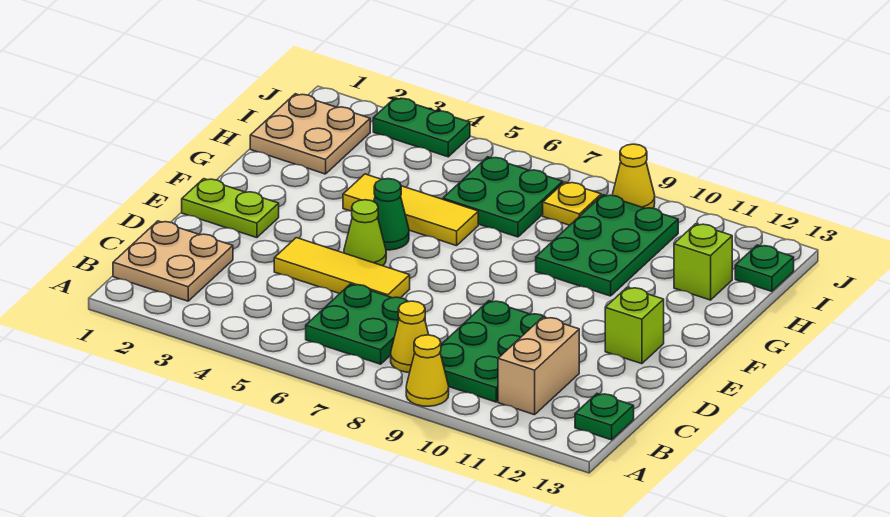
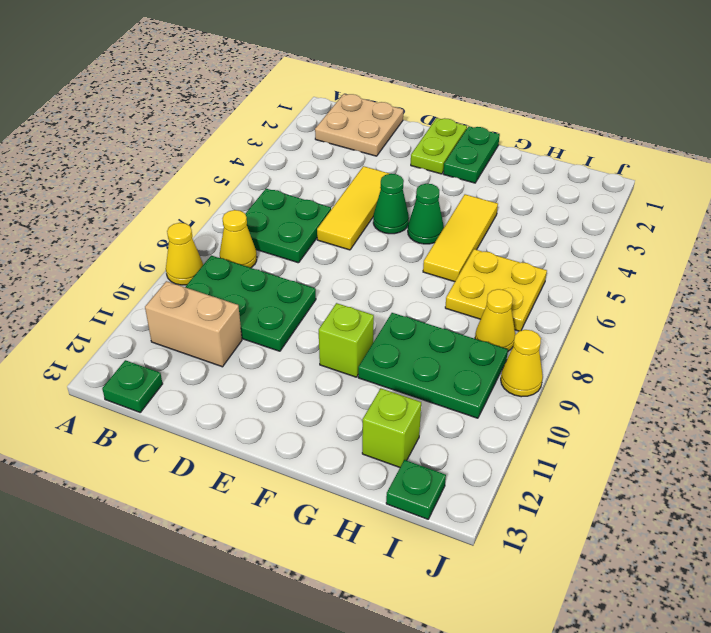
lime cone E5 level 1 -> green cone E5 level 1
lime brick E12 level 1 -> lime brick F10 level 1
tan plate H1:I2 level 1 -> none
green plate H6:I7 level 1 -> yellow plate H6:I7 level 1
yellow plate I8 level 1 -> yellow cone I8 level 1
green plate J3:J4 level 1 -> green plate F1:F2 level 1

